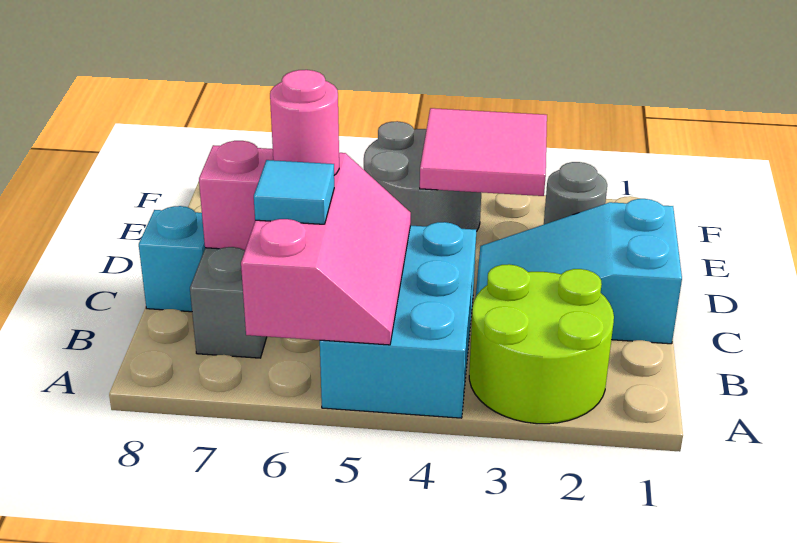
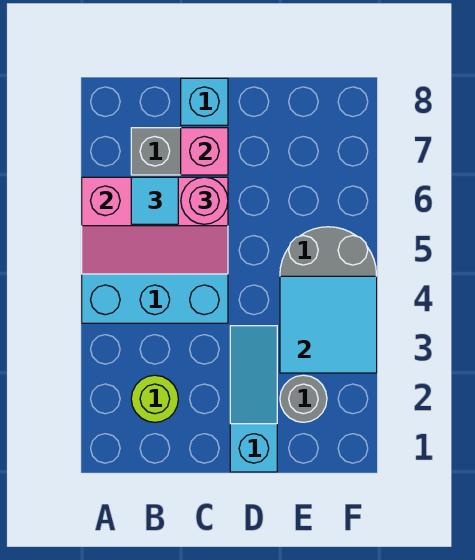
lime round brick A2:B3 level 1 -> lime round brick B2 level 1
cyan slope C1:D3 level 1 top 1 -> cyan slope D1:D3 level 1 top 1
pink tile E3:F4 level 2 -> cyan tile E3:F4 level 2

